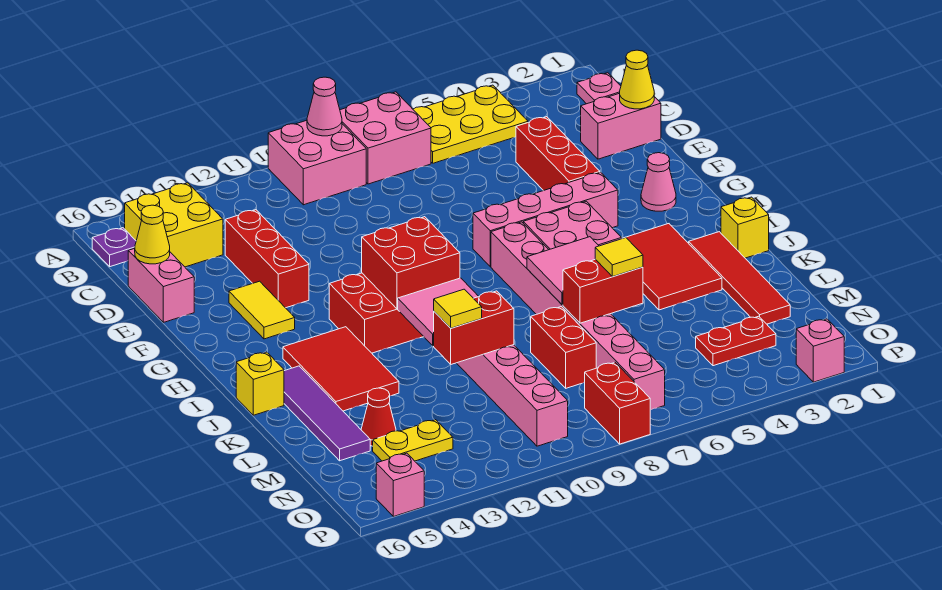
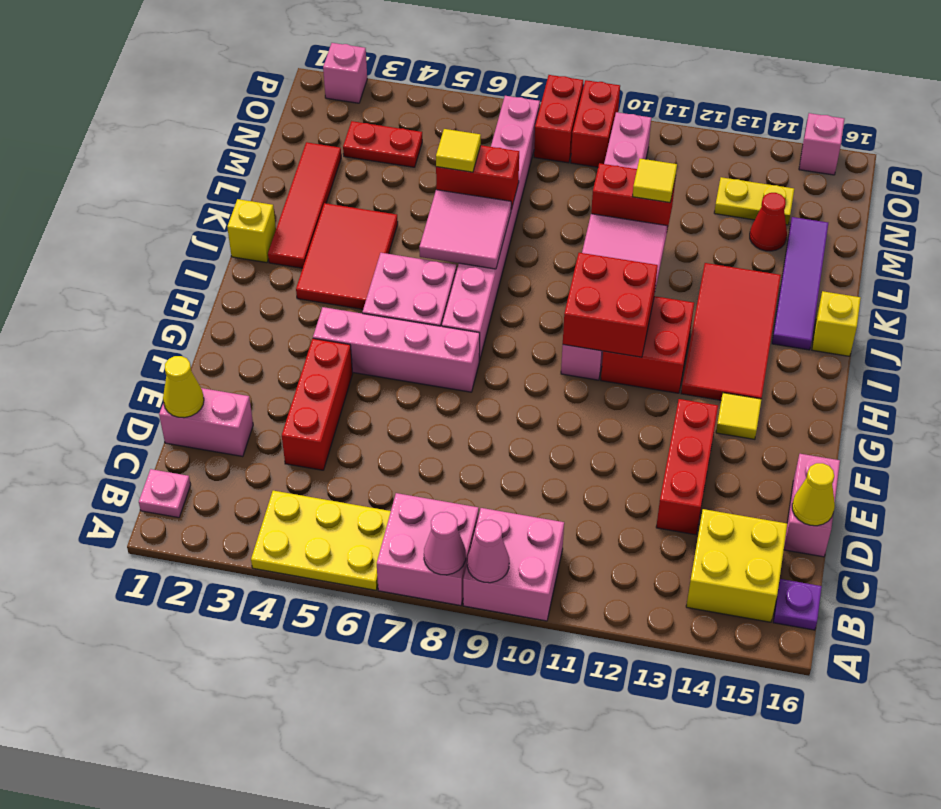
yellow tile F14:G14 level 1 -> yellow tile G14 level 1
pink cone G2 level 1 -> pink cone A8 level 2
red tile I13:K14 level 1 -> red tile H13:K14 level 1
red brick L8:M8 level 1 -> red brick O9:P9 level 1

